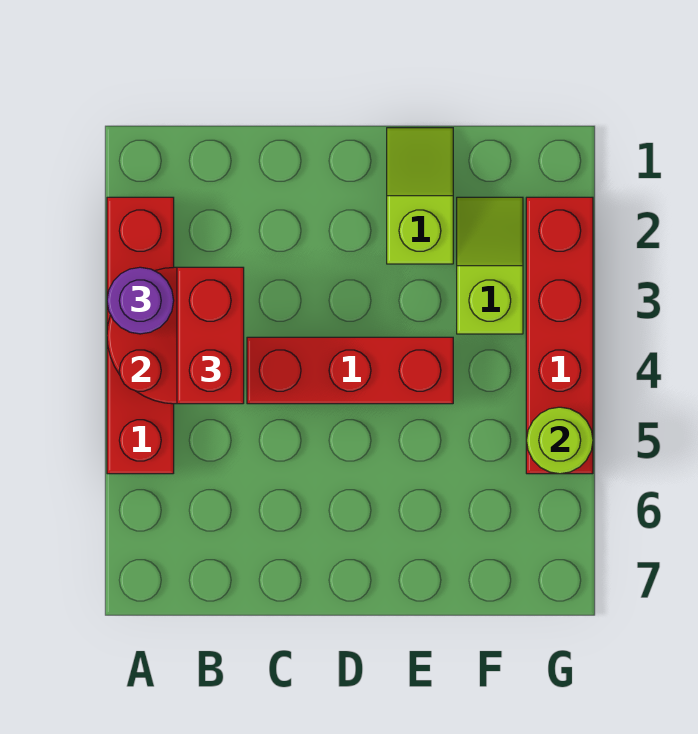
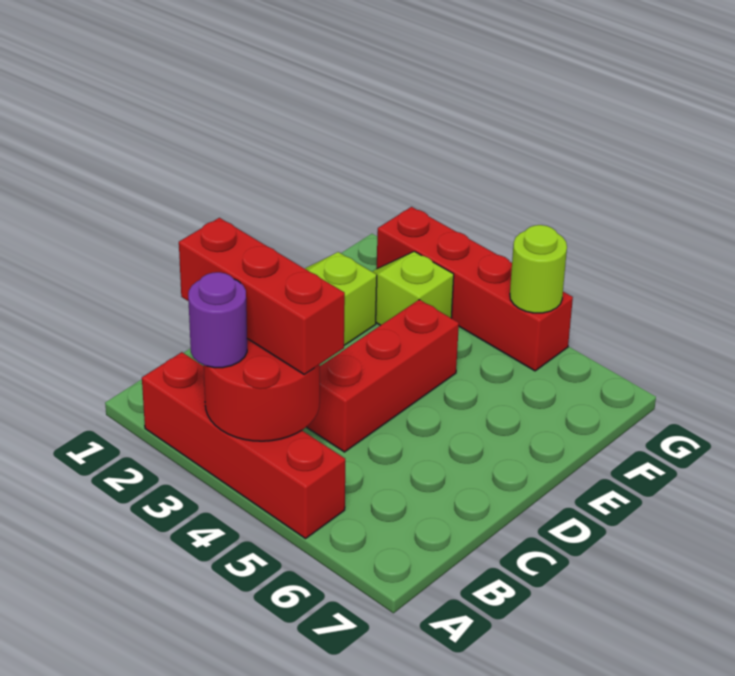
red brick B3:B4 level 3 -> red brick B2:B4 level 3

